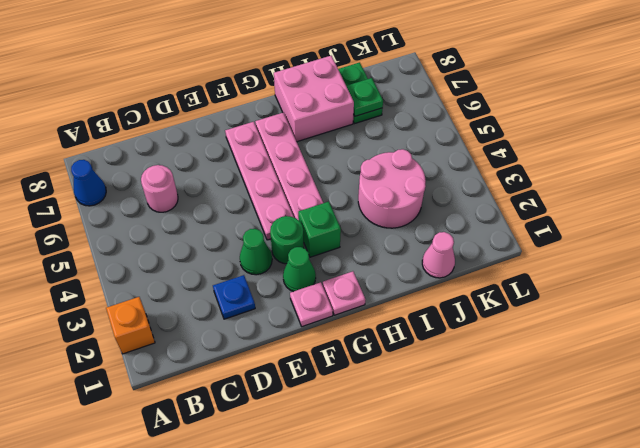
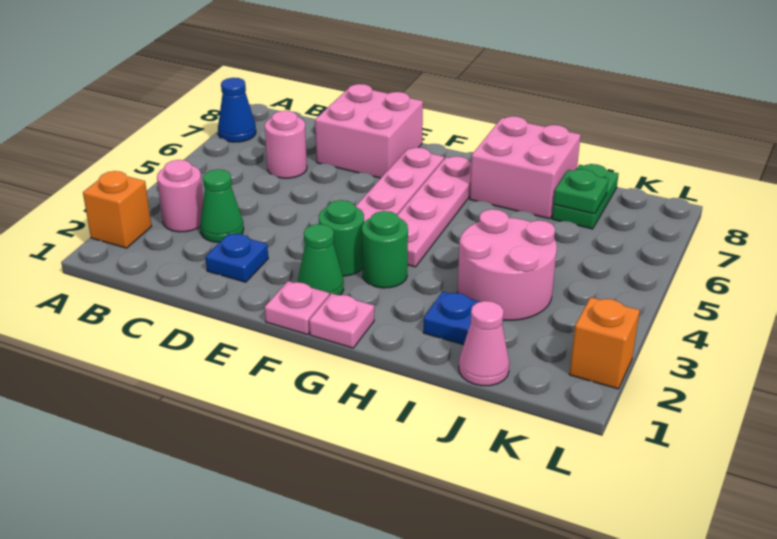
none -> pink round brick B3 level 1
none -> pink brick D7:E8 level 1
green cone E3 level 1 -> green cone C3 level 1
green brick G3 level 1 -> green round brick G3 level 1
none -> blue plate I2 level 1
none -> orange brick L2 level 1

